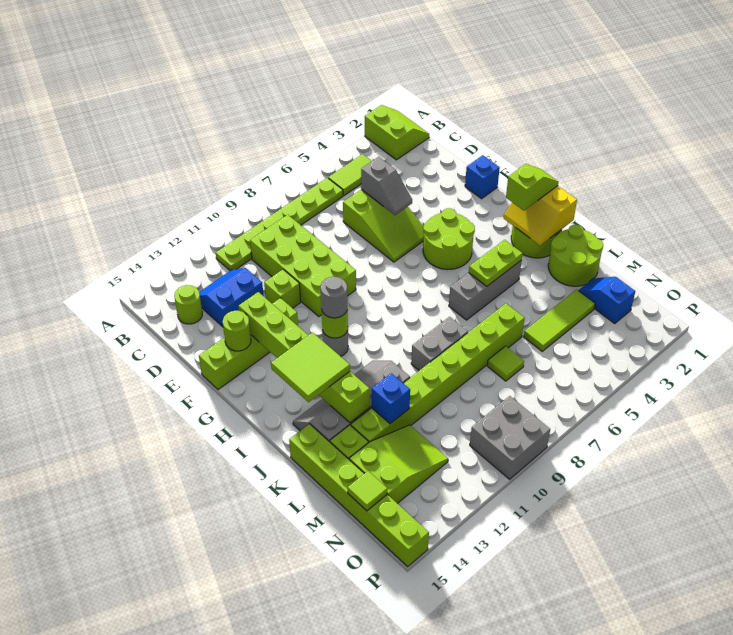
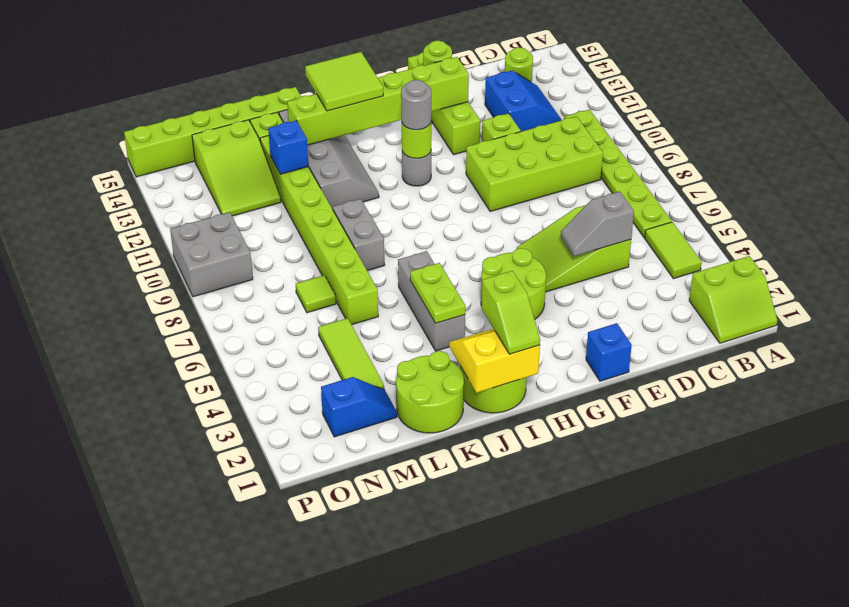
lime tile N15 level 2 -> none

